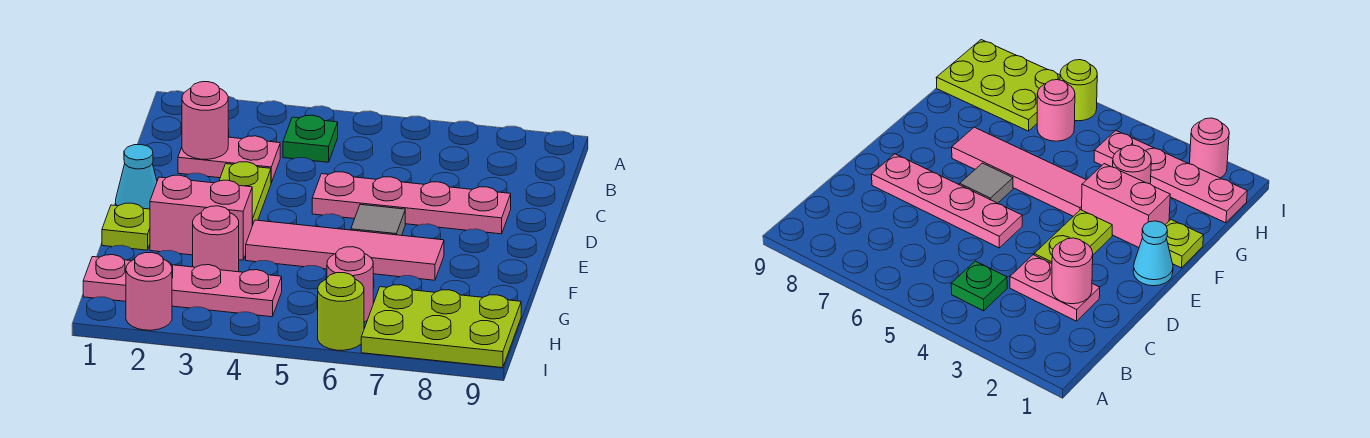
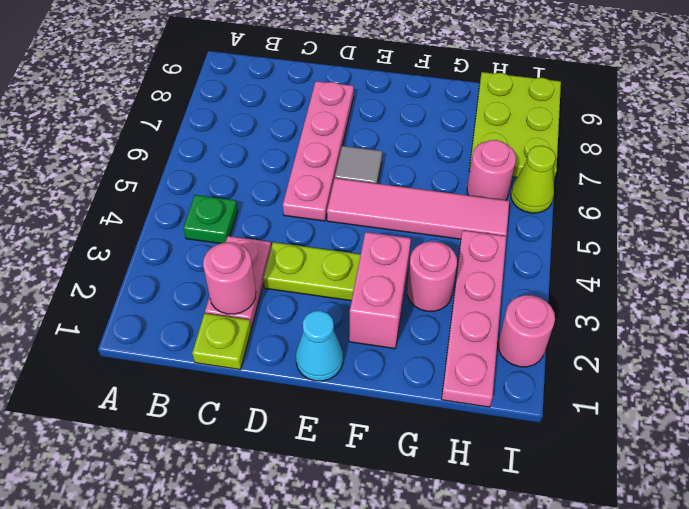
lime plate F1 level 1 -> lime plate C1 level 1
pink tile F4:F7 level 1 -> pink tile E5:H5 level 1
lime round brick I6 level 1 -> lime cone I6 level 1

